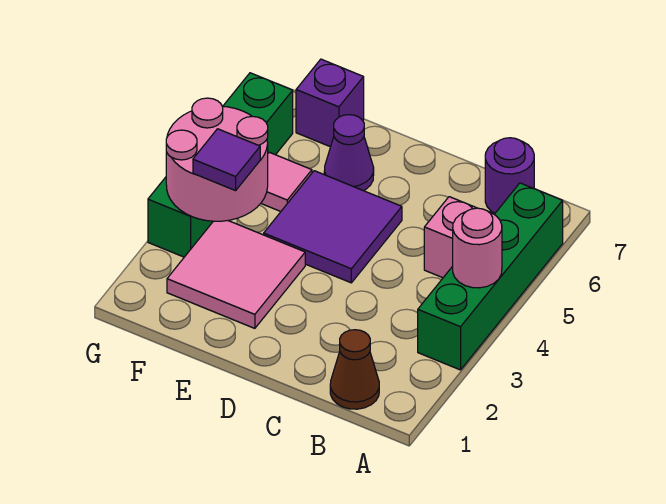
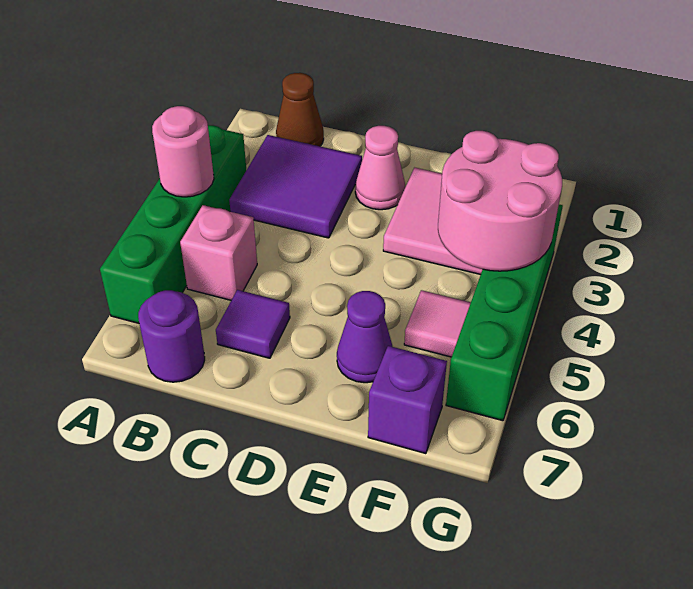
none -> pink cone D2 level 1
purple tile D4:E5 level 1 -> purple tile B2:C3 level 1
purple tile F3 level 3 -> purple tile C6 level 1

